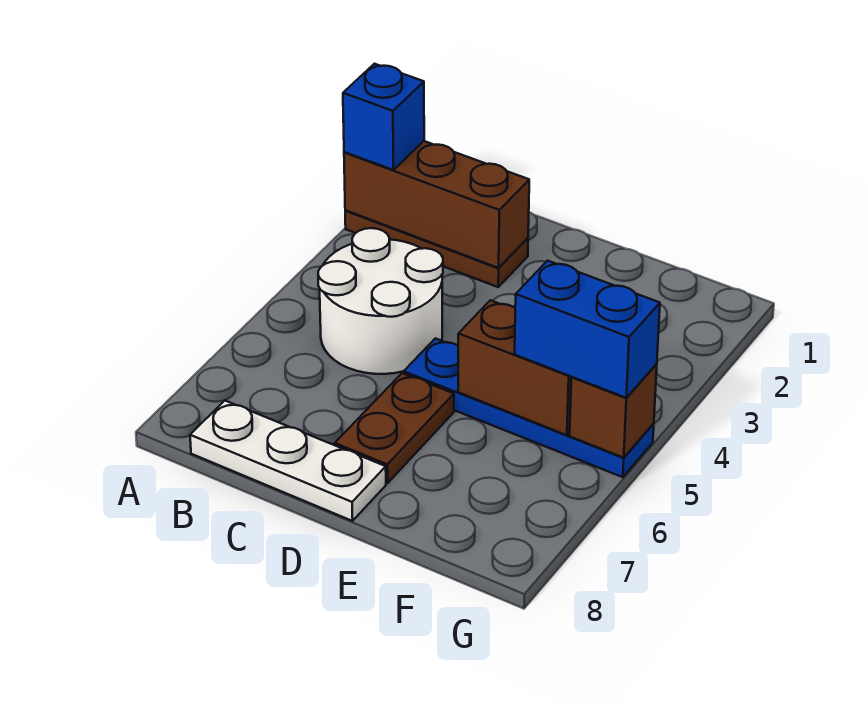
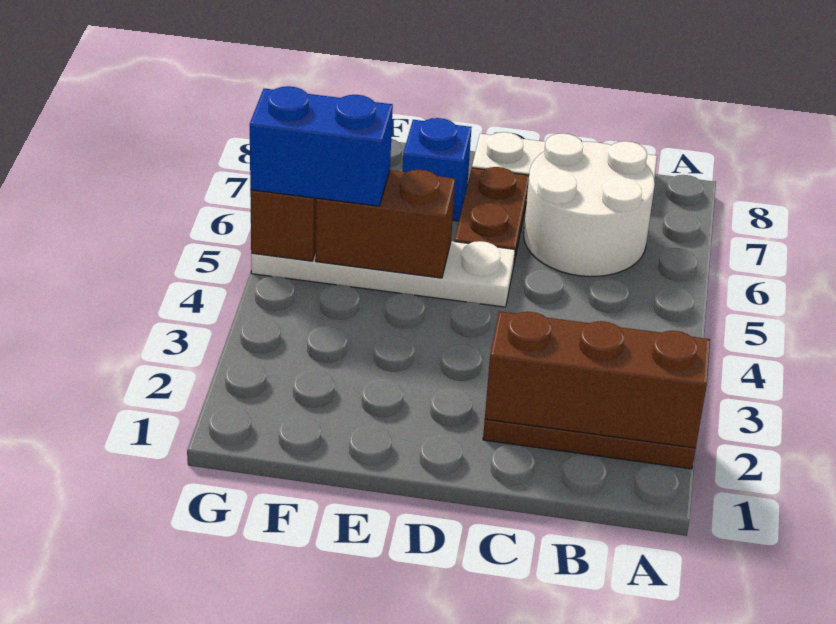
blue brick A2 level 3 -> blue brick E7 level 1
white round brick B4:C5 level 1 -> white round brick B6:C7 level 1
blue plate D5:G5 level 1 -> white plate D5:G5 level 1

